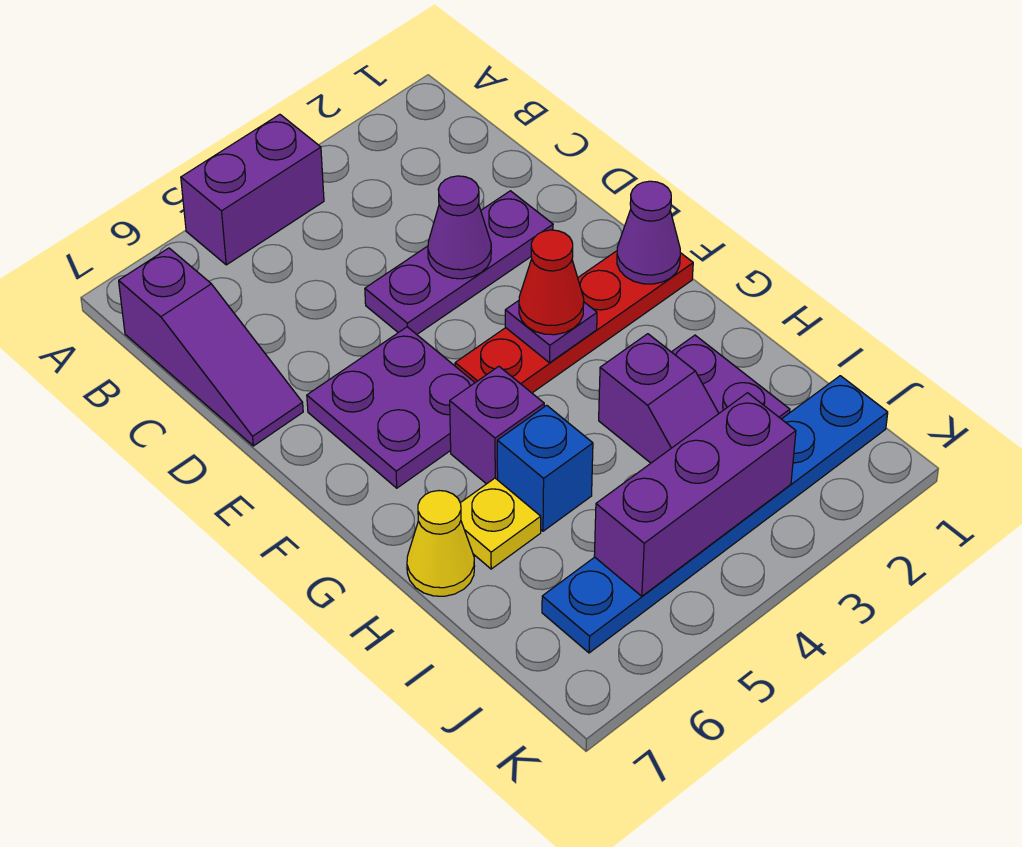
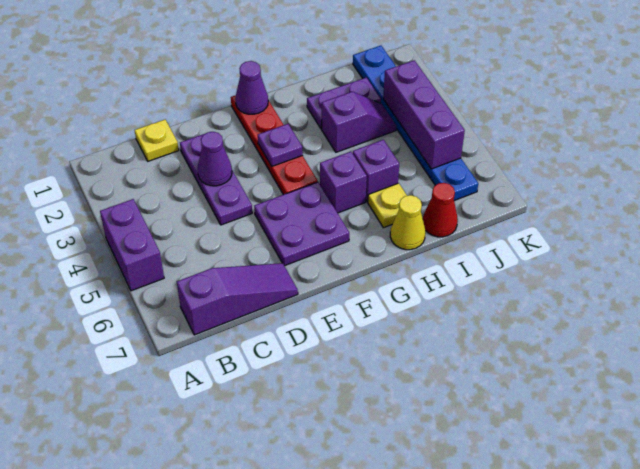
none -> yellow plate C1 level 1
red cone F3 level 3 -> red cone I7 level 1
blue brick H5 level 1 -> purple brick H5 level 1

